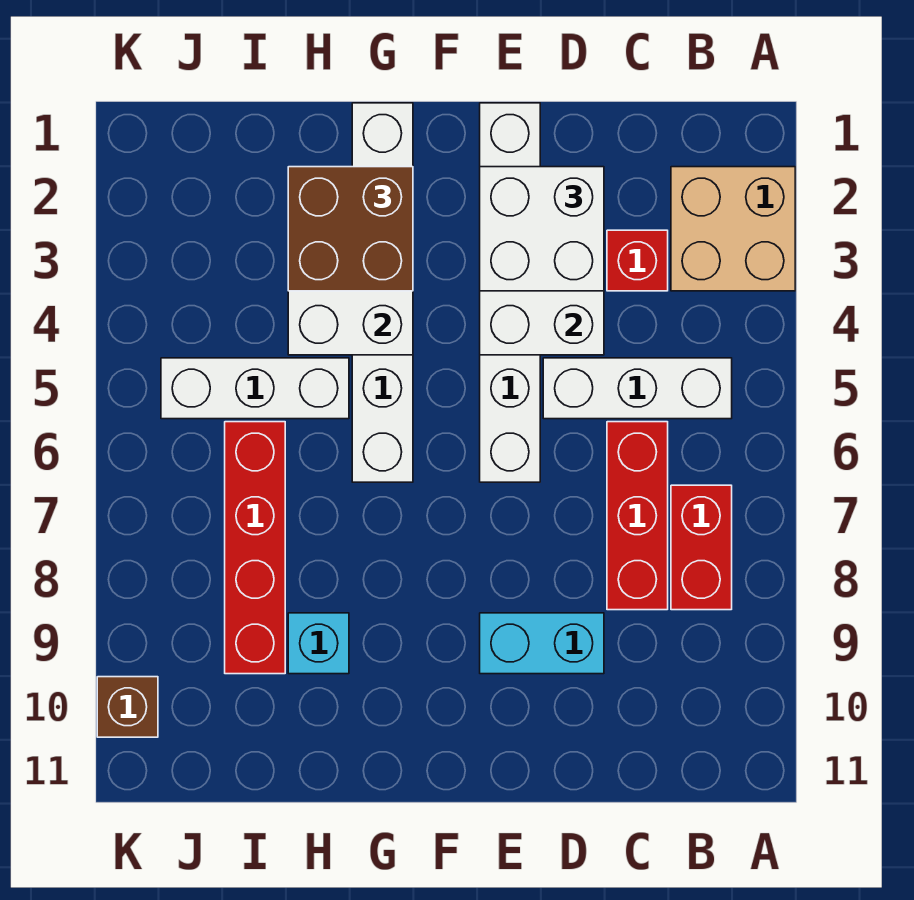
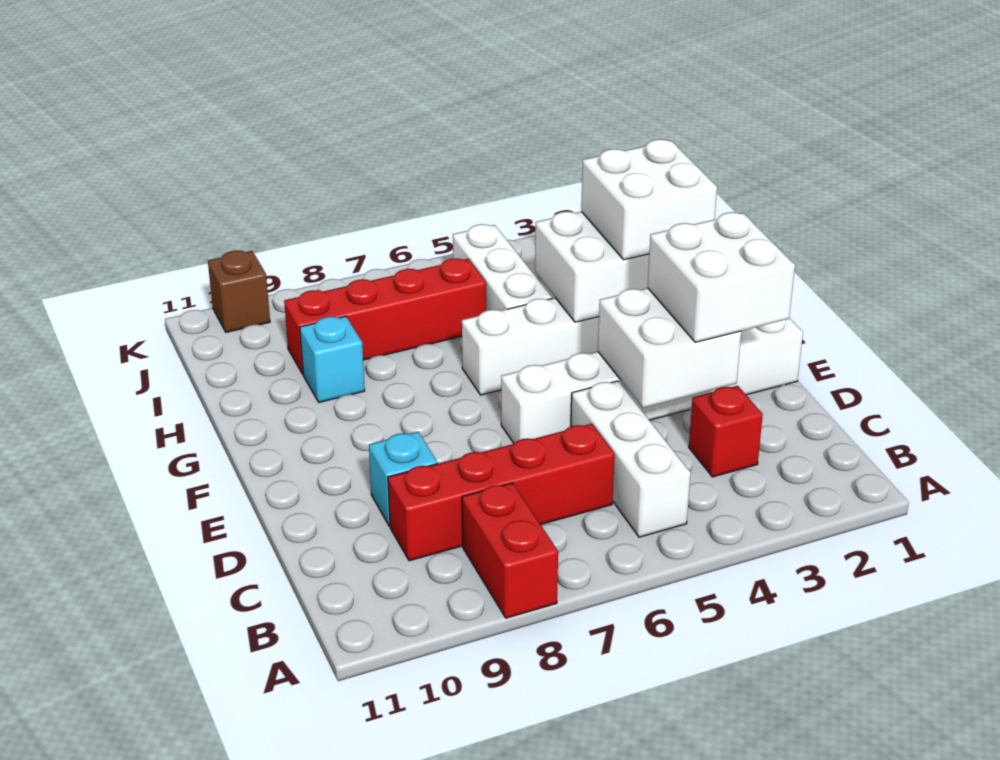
tan brick A2:B3 level 1 -> none
red brick B7:B8 level 1 -> red brick A8:B8 level 1
red brick C6:C8 level 1 -> red brick C6:C9 level 1
cyan brick D9:E9 level 1 -> cyan brick D9 level 1
brown brick G2:H3 level 3 -> white brick G2:H3 level 3

